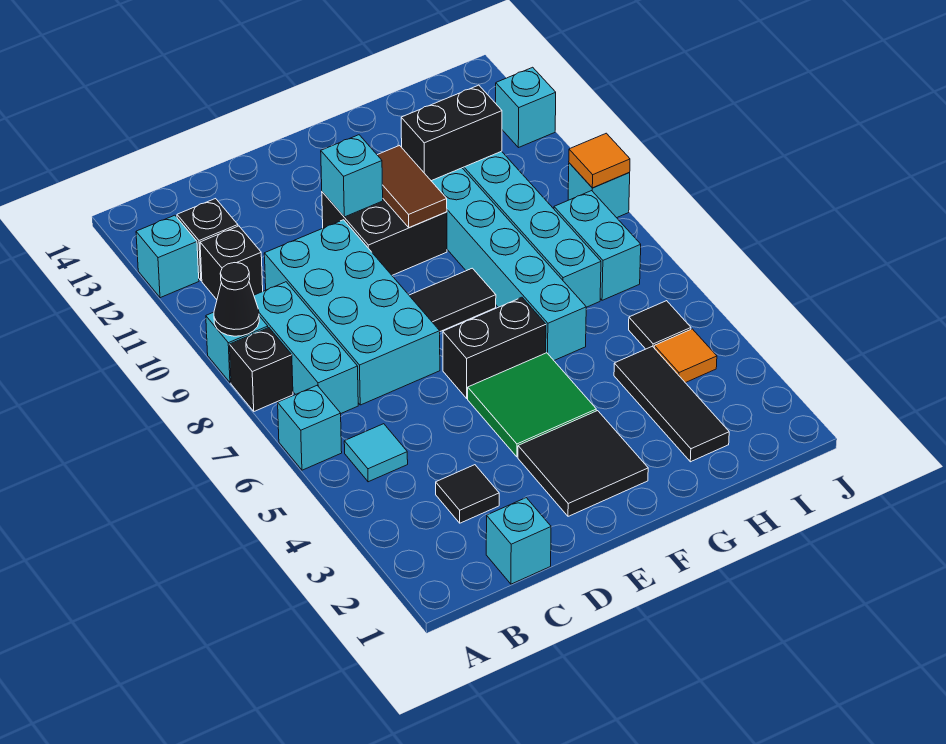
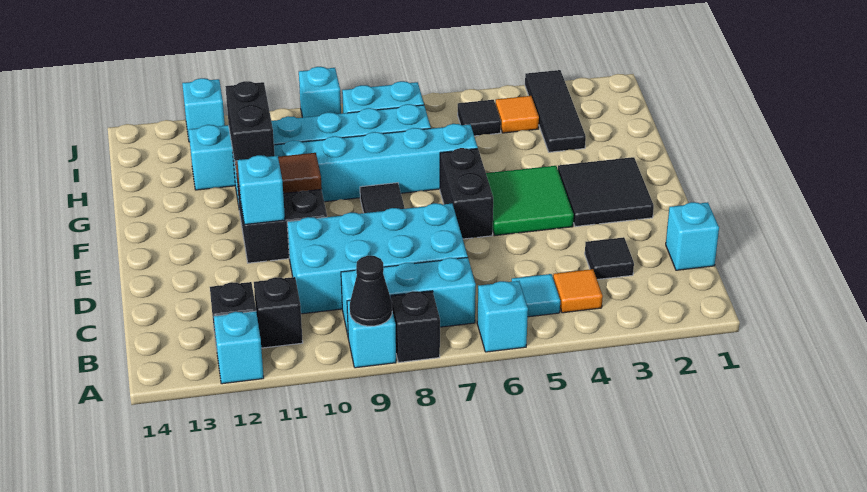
black tile H2:H4 level 1 -> black tile H3:J3 level 1
orange tile J9 level 2 -> orange tile B4 level 1

